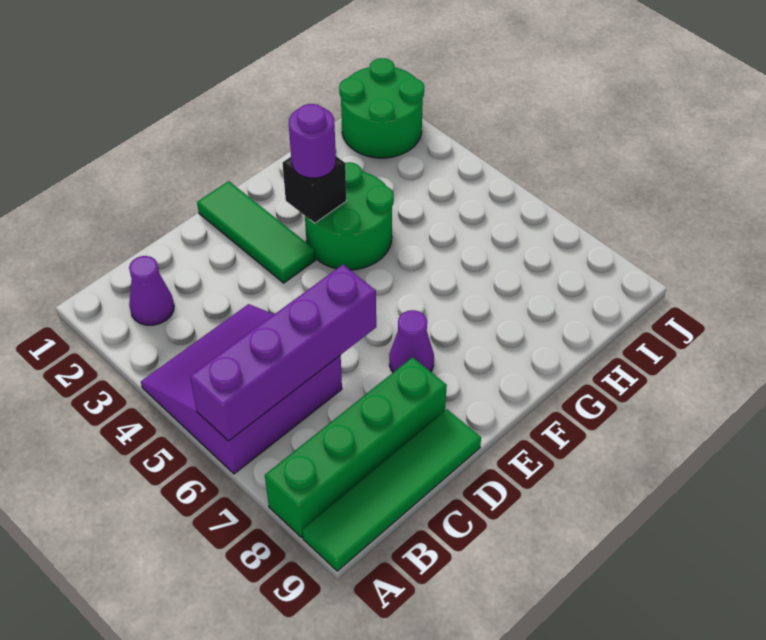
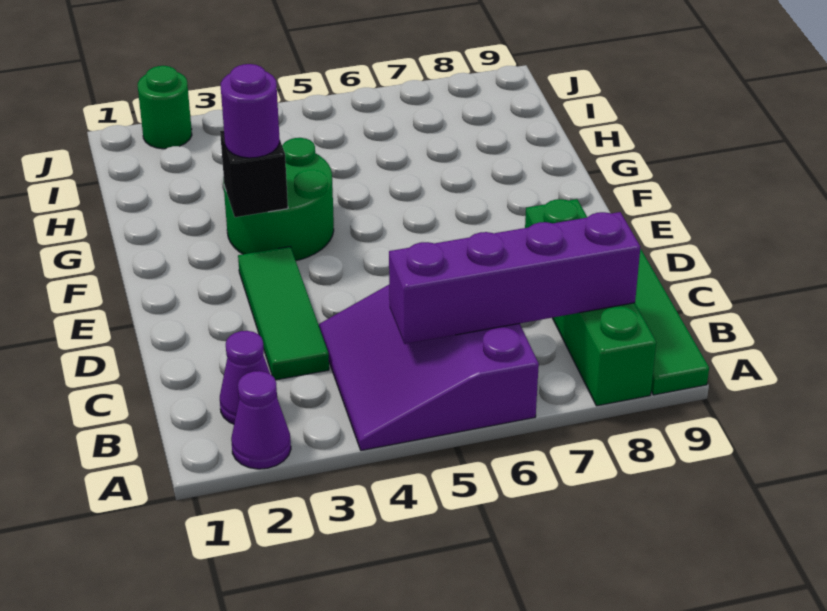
purple brick A6:D6 level 2 -> purple brick B5:B8 level 2
green tile E1:E3 level 1 -> green tile C3:E3 level 1
purple cone E7 level 1 -> purple cone A2 level 1
green round brick I1:J2 level 1 -> green round brick J2 level 1

